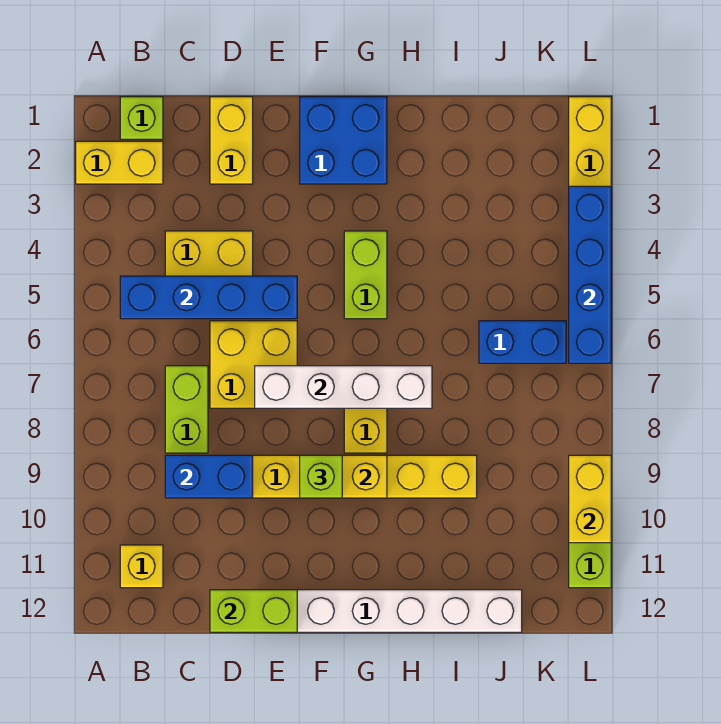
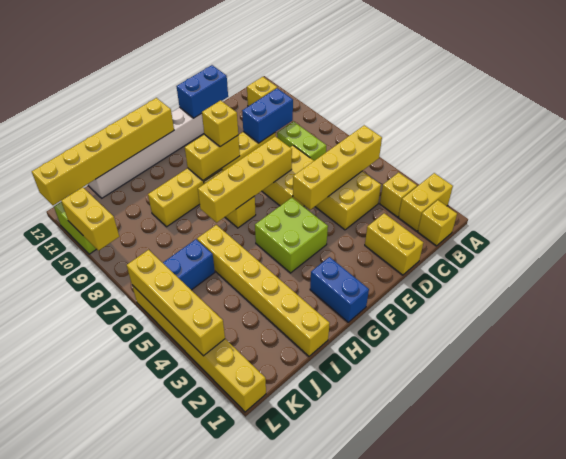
lime brick B1 level 1 -> yellow brick B1 level 1
none -> yellow brick B3 level 1
blue brick B5:E5 level 2 -> yellow brick B5:E5 level 2
lime brick D12:E12 level 2 -> blue brick D12:E12 level 2
white brick E7:H7 level 2 -> yellow brick E7:H7 level 2
blue brick F1:G2 level 1 -> blue brick G1:G2 level 1
lime brick F9 level 3 -> yellow brick F9 level 3
lime brick G4:G5 level 1 -> lime brick F4:G5 level 1
none -> yellow brick G12:L12 level 2
none -> yellow brick I1:I6 level 1
blue brick L3:L6 level 2 -> yellow brick L3:L6 level 2

